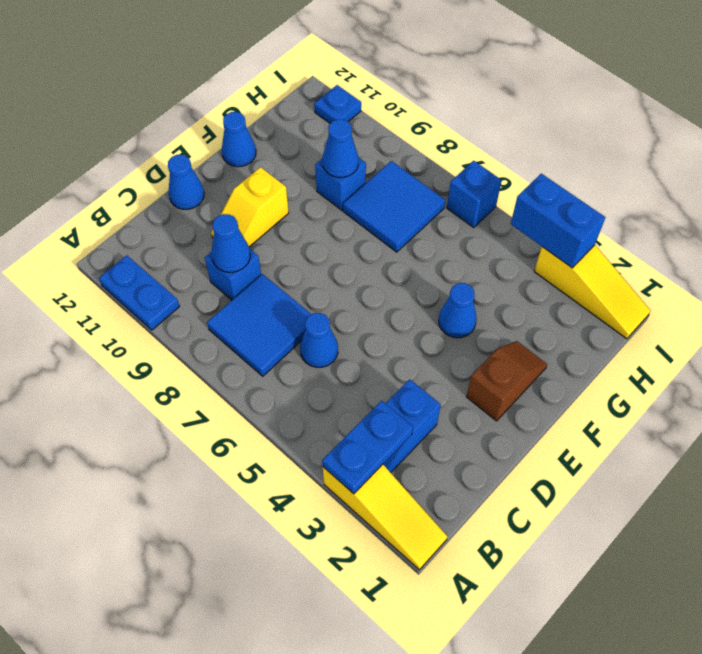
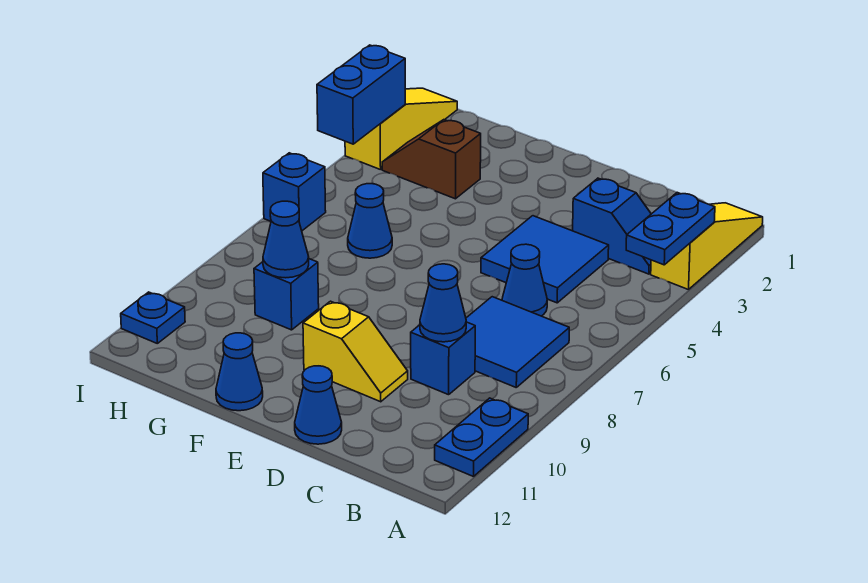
blue plate A3:B3 level 2 -> blue plate A3:A4 level 2
brown slope E2:F2 level 1 top E -> brown slope G3:H3 level 1 top G
blue cone F4 level 1 -> blue cone G6 level 1
blue tile G7:H8 level 1 -> blue tile C4:D5 level 1

